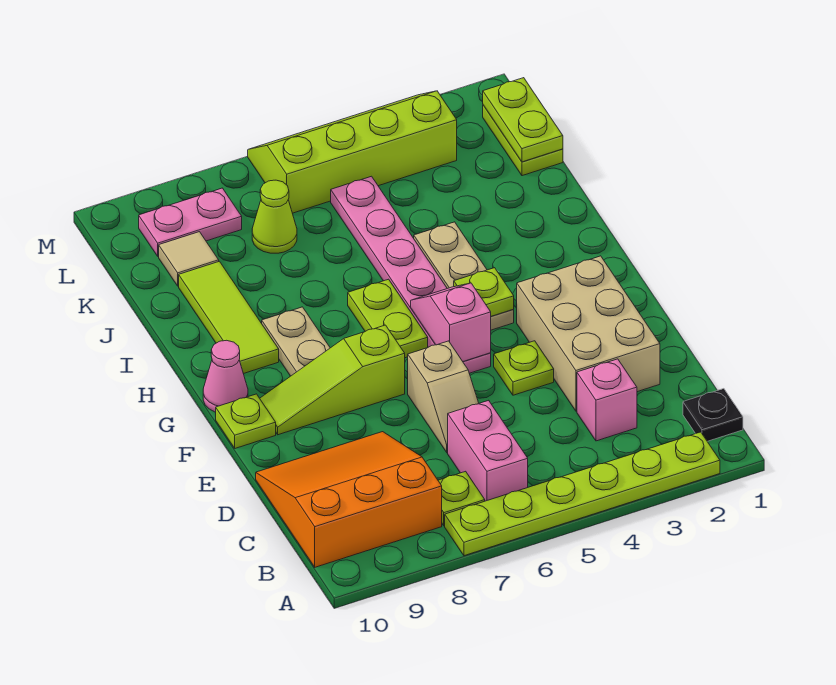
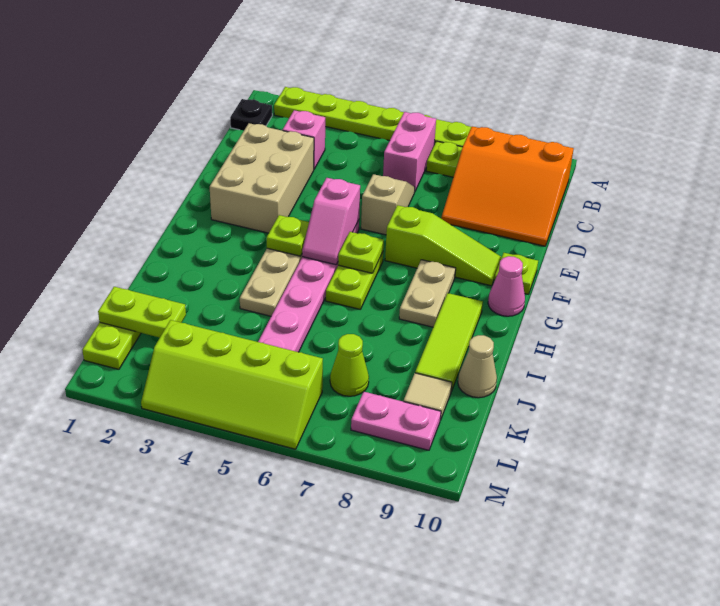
lime plate E4 level 1 -> lime plate G6 level 2
none -> tan cone J10 level 1
lime plate K1:L1 level 2 -> lime plate K1:K2 level 2

